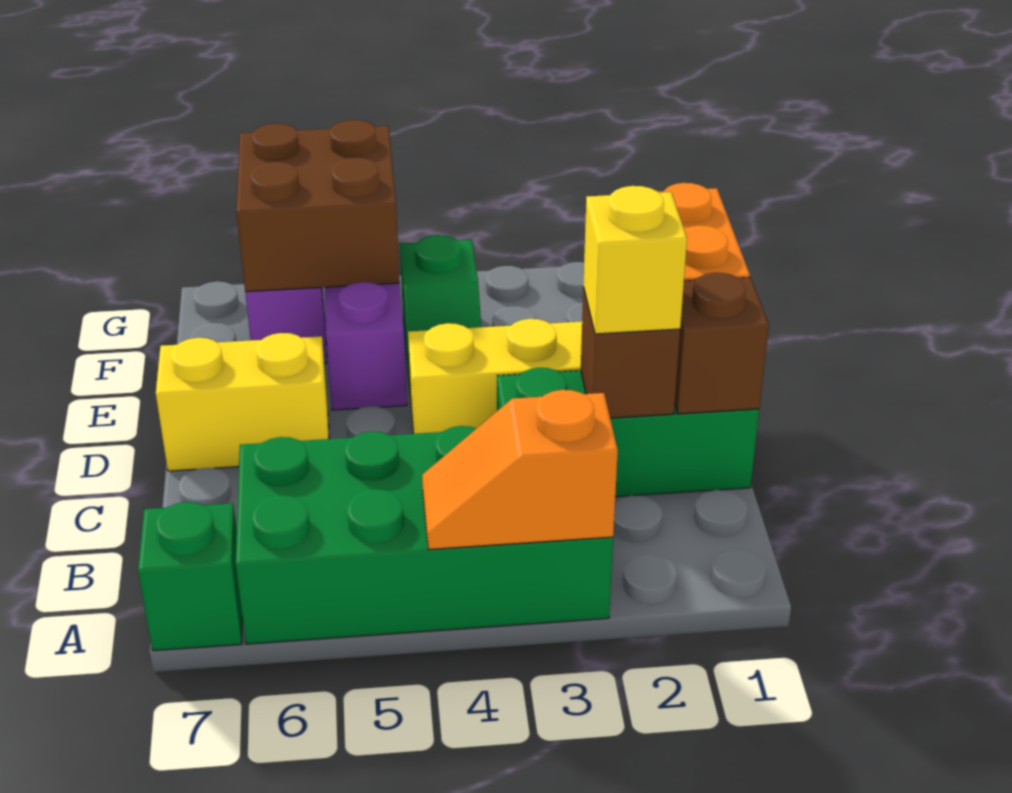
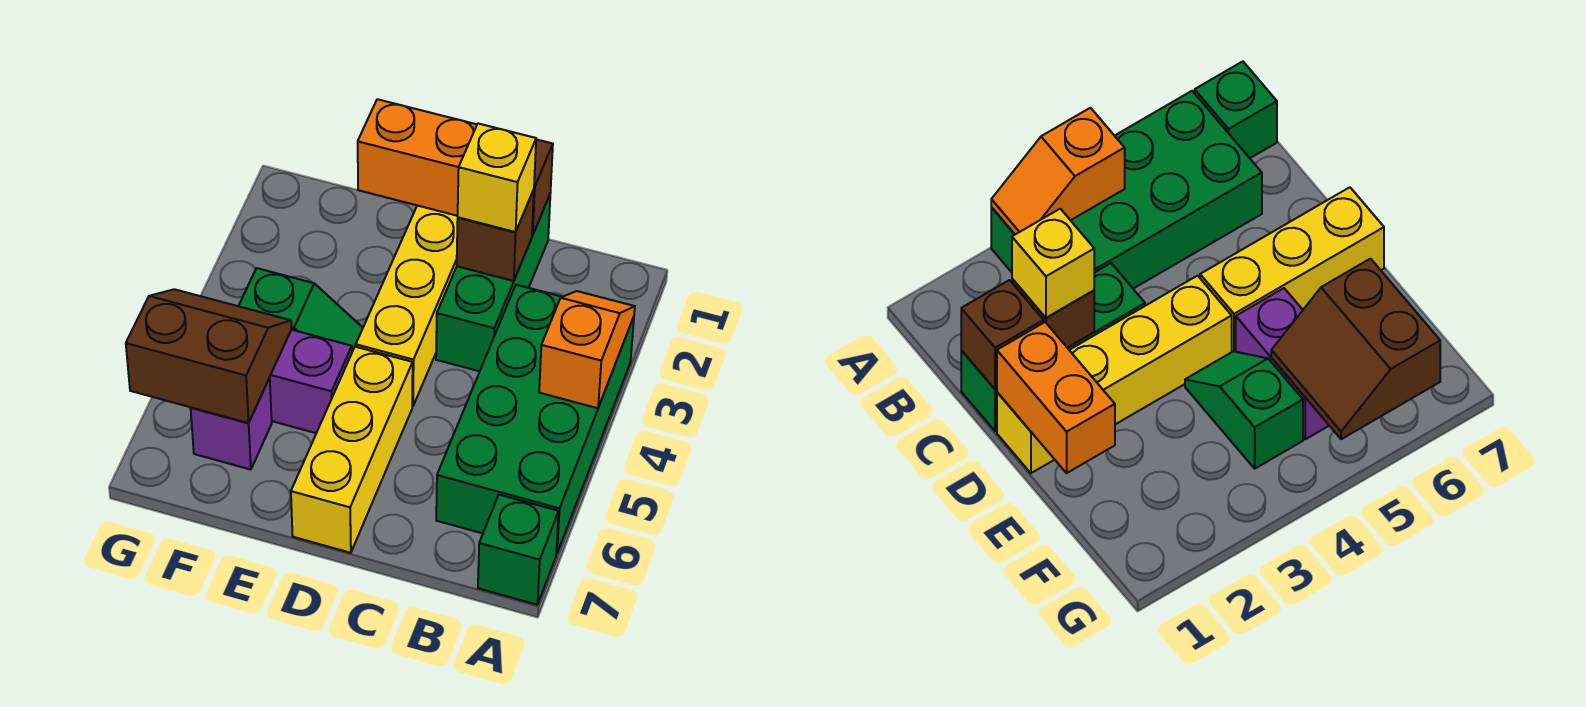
orange slope A3:A4 level 2 top 3 -> orange slope A3:A4 level 2 top 4
yellow brick D6:D7 level 1 -> yellow brick D5:D7 level 1
brown brick F5:G6 level 2 -> brown slope F5:G6 level 2 top 6

